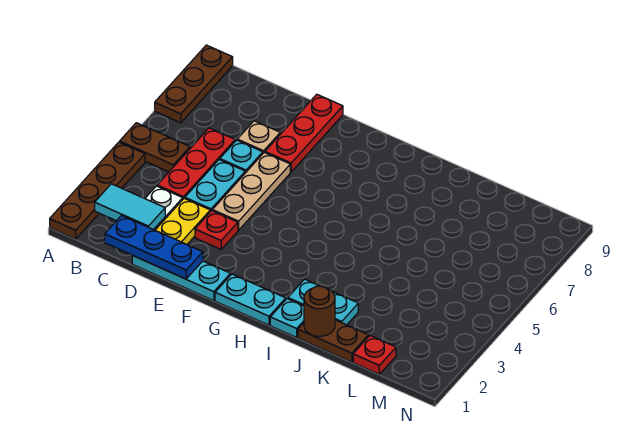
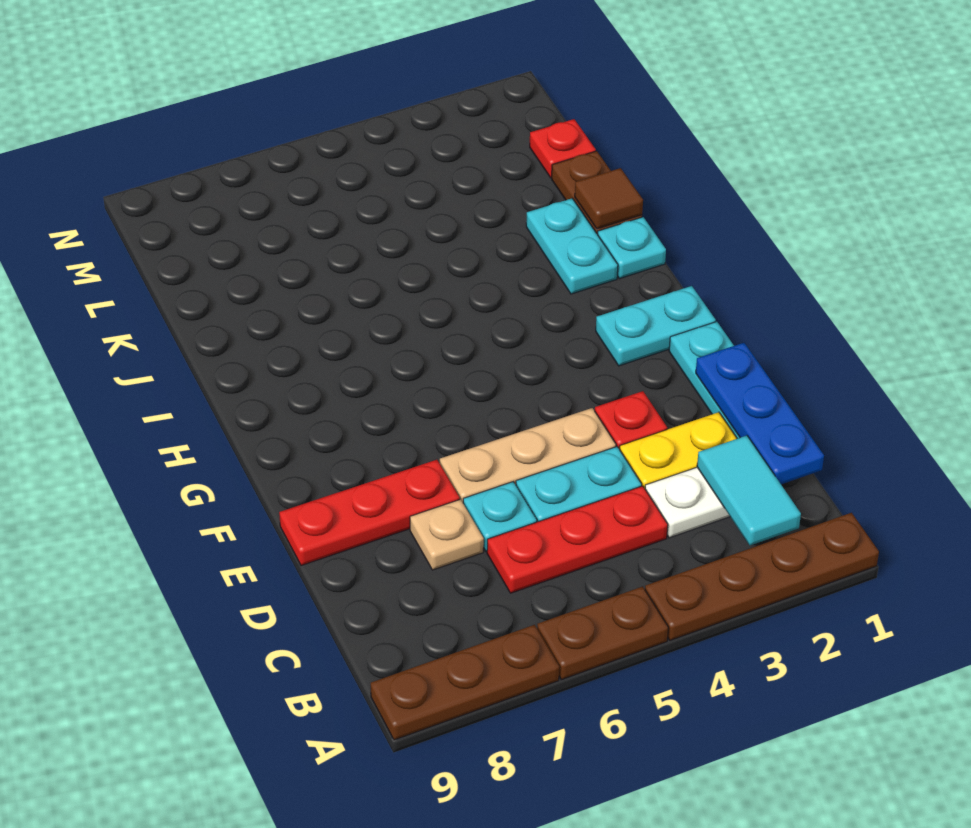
brown plate A5:B5 level 1 -> brown plate A5:A6 level 1
cyan plate G1:H1 level 1 -> cyan plate G1:G2 level 1
brown round brick J1 level 2 -> brown tile J1 level 2

